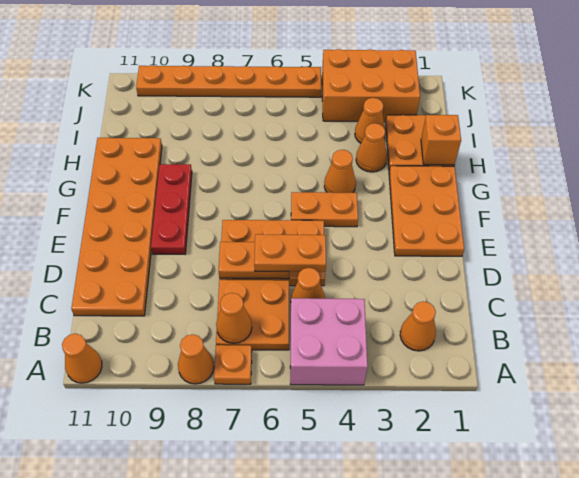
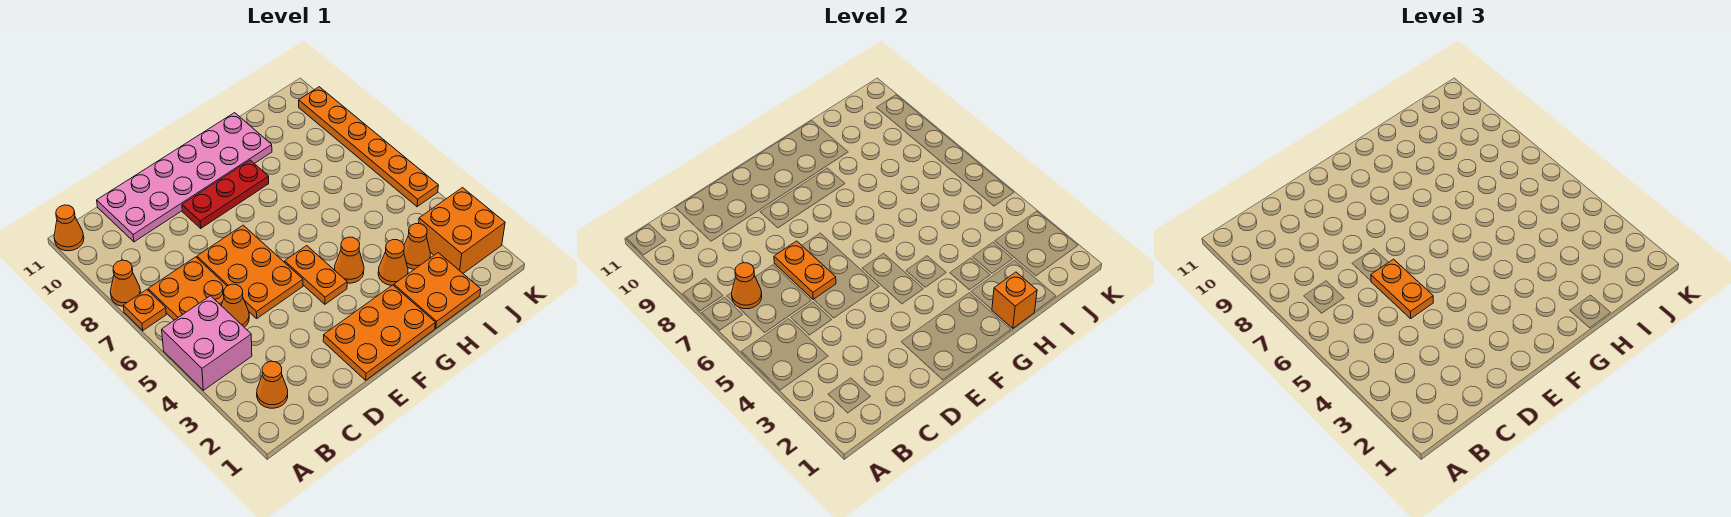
orange plate C10:H11 level 1 -> pink plate C10:H11 level 1
orange brick J2:K4 level 1 -> orange brick J2:K3 level 1

